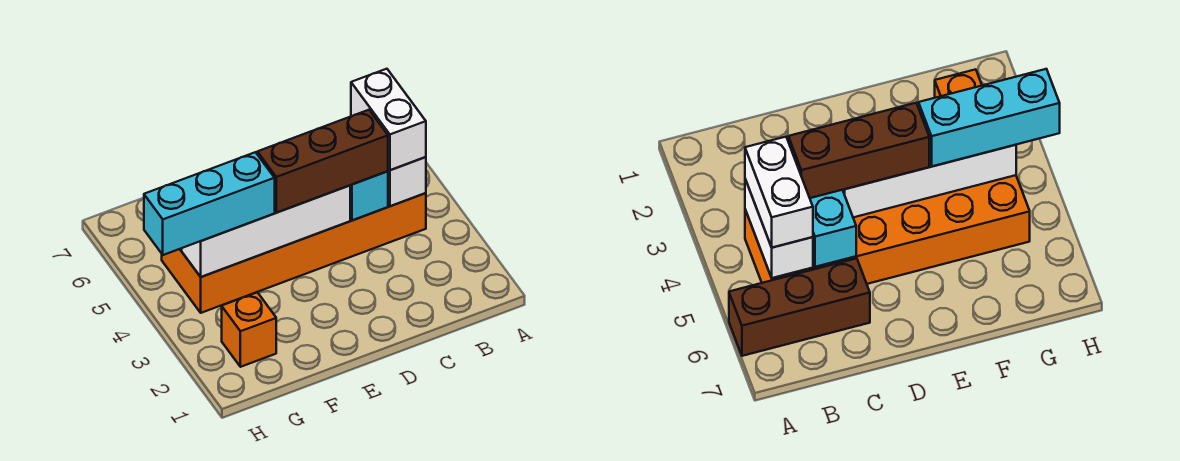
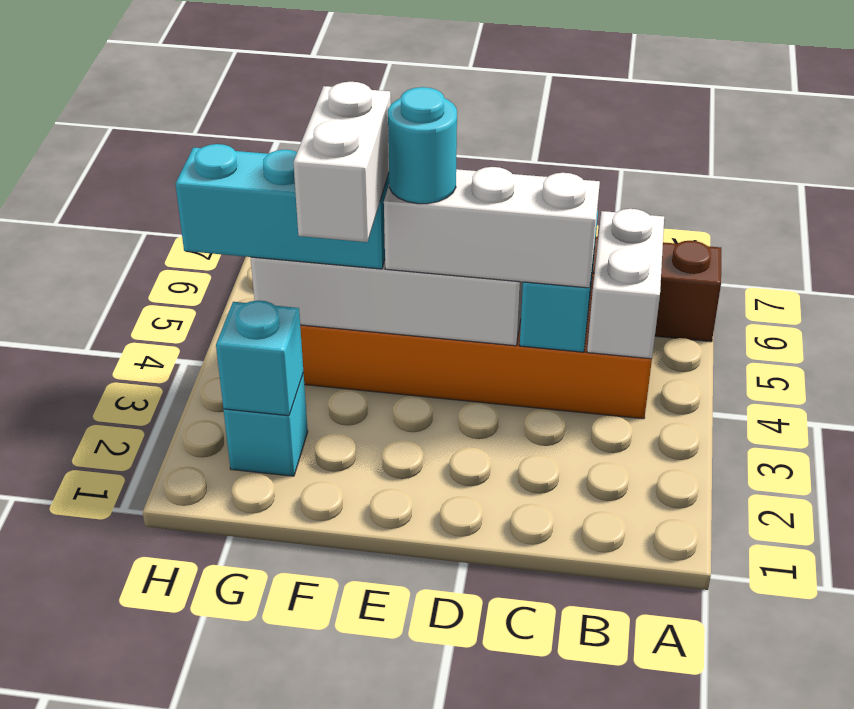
white brick B4:B5 level 3 -> white brick F3:F4 level 4
brown brick C4:E4 level 3 -> white brick C4:E4 level 3
none -> cyan round brick E4 level 4
orange brick G2 level 1 -> cyan brick G2 level 1
none -> cyan brick G2 level 2

